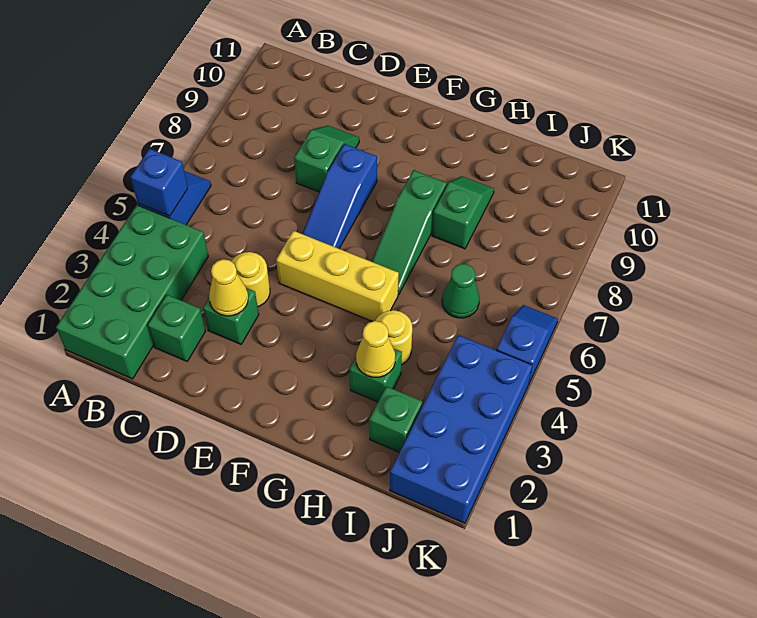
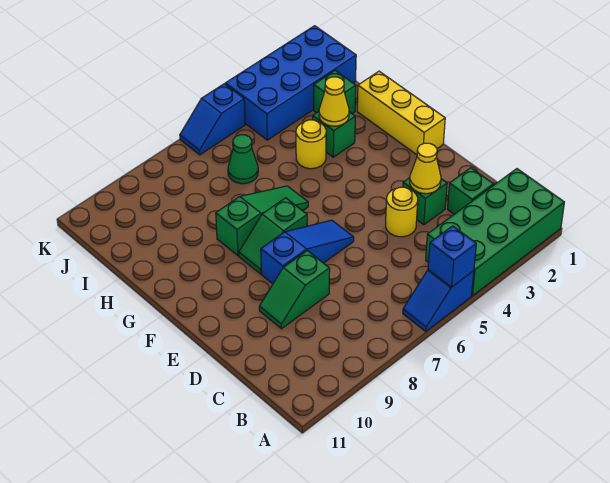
yellow brick E5:G5 level 1 -> yellow brick F1:H1 level 1
green slope H8:H9 level 1 top 8 -> green slope F7:F8 level 1 top 7

